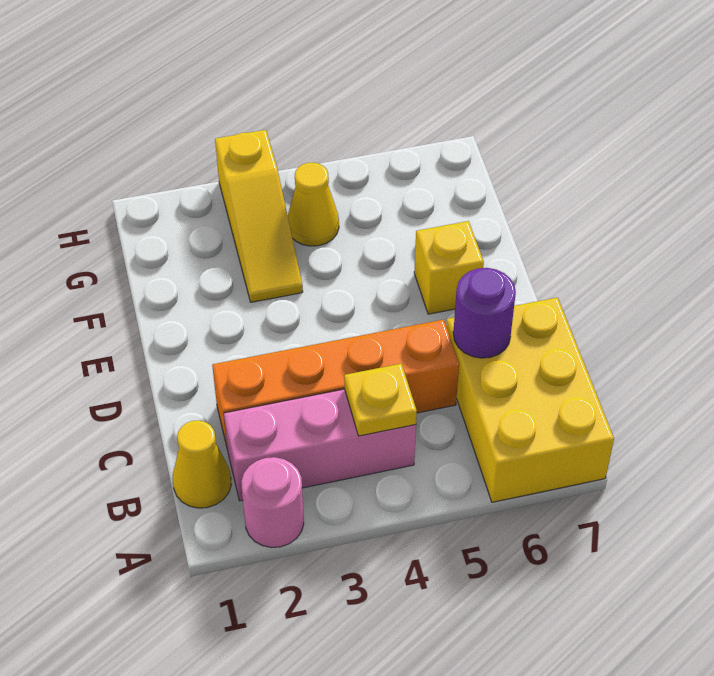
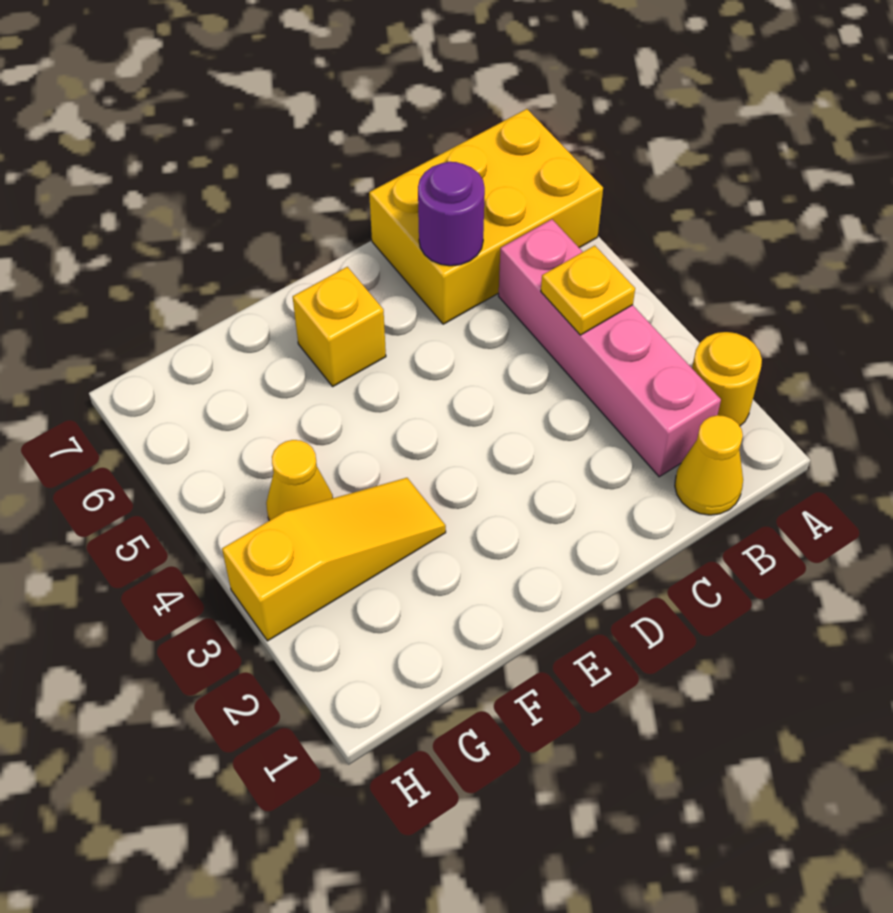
pink round brick A2 level 1 -> yellow round brick A2 level 1
pink brick B2:B4 level 1 -> pink brick B2:B5 level 1
orange brick C2:C5 level 1 -> none

